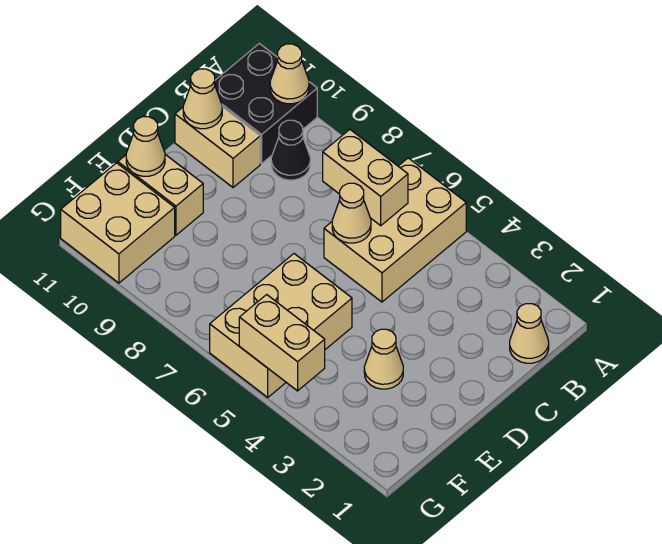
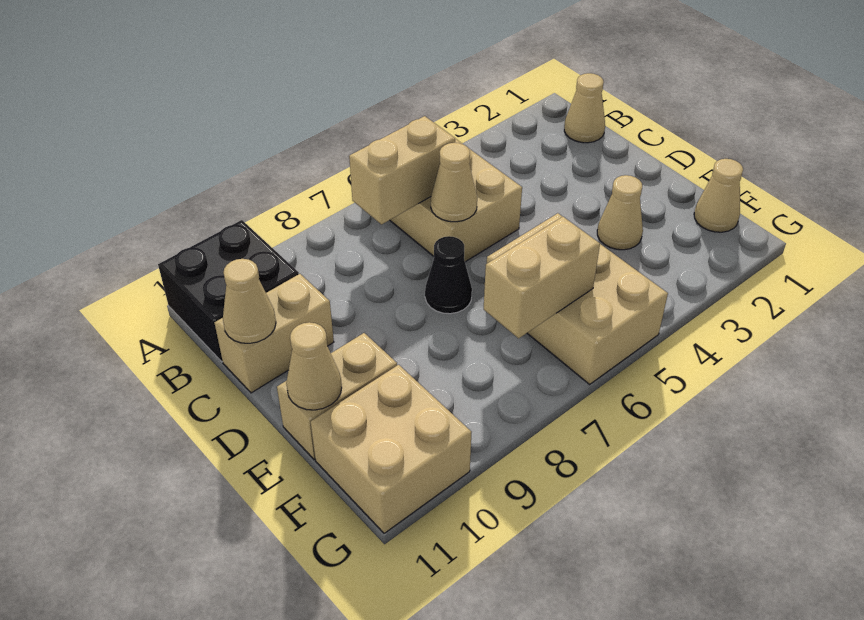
tan cone A10 level 2 -> tan cone F1 level 1
black cone B9 level 1 -> black cone D7 level 1
tan brick G4:G5 level 2 -> tan brick F6:F7 level 2

